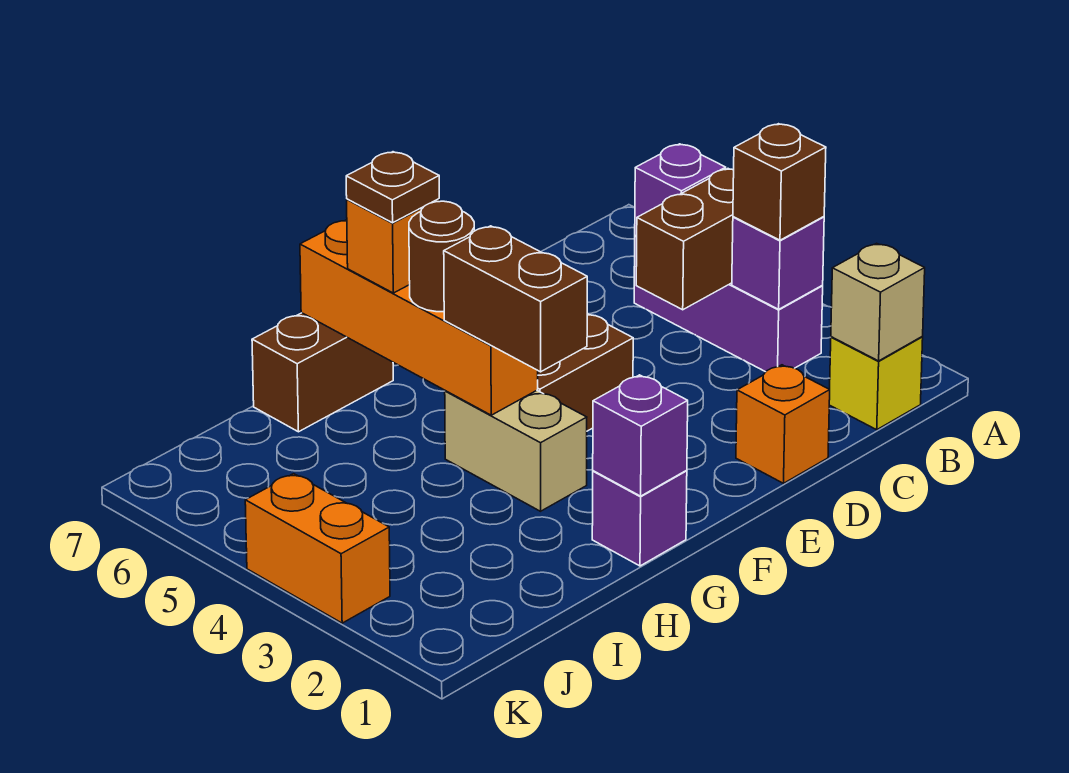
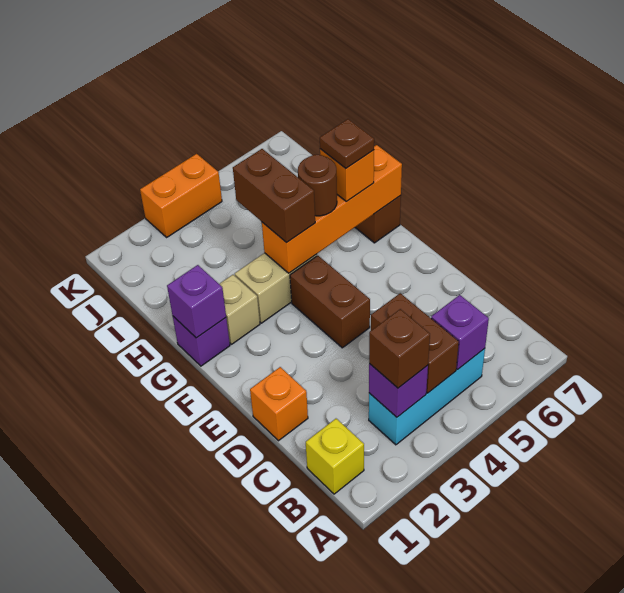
tan brick B1 level 2 -> tan brick G2 level 1
purple brick B3:B5 level 1 -> cyan brick B3:B5 level 1
brown brick G3:G4 level 3 -> brown brick G4:H4 level 3

